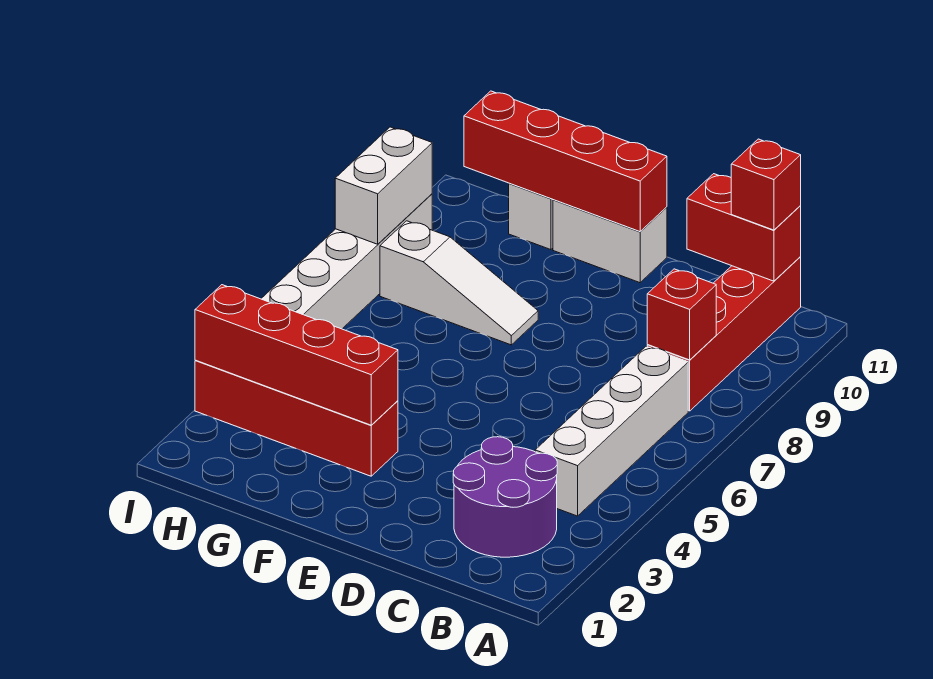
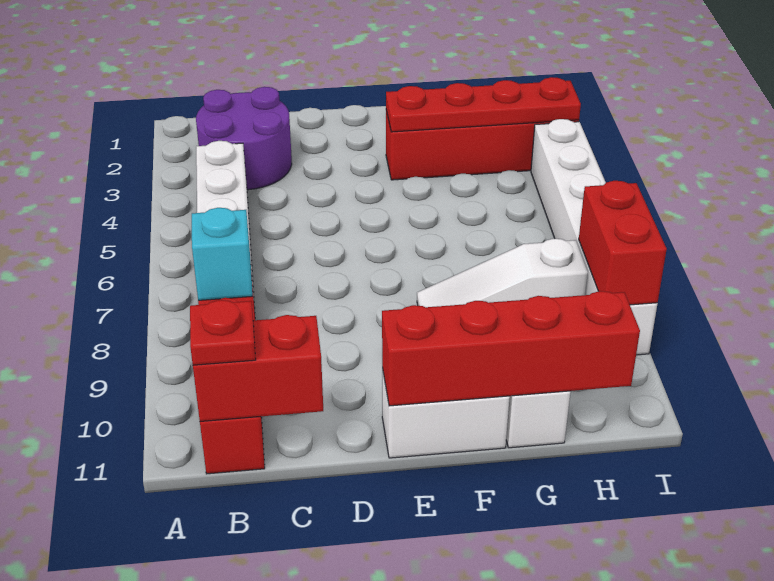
red brick B8 level 2 -> cyan brick B8 level 2
red brick B11 level 3 -> red plate B11 level 3
red brick F3:I3 level 2 -> red plate F3:I3 level 2
white brick I8:I9 level 2 -> red brick I8:I9 level 2

